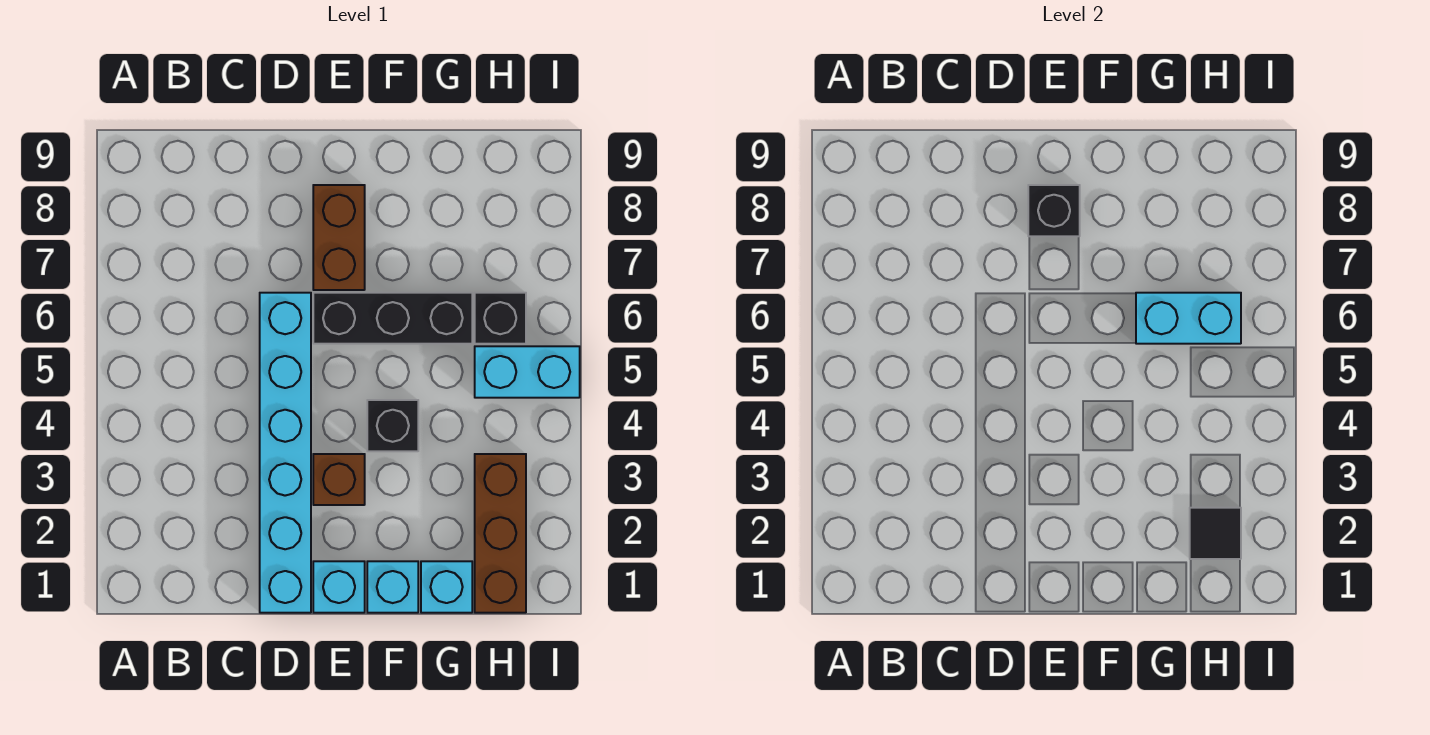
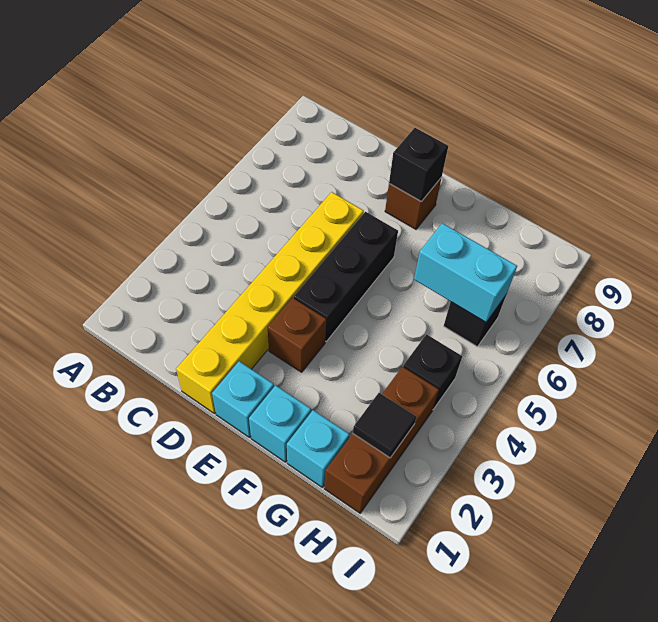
cyan brick D1:D6 level 1 -> yellow brick D1:D6 level 1
black brick E6:G6 level 1 -> black brick E4:E6 level 1
brown brick E7:E8 level 1 -> brown brick E8 level 1
black brick F4 level 1 -> black brick H4 level 1
cyan brick H5:I5 level 1 -> none

